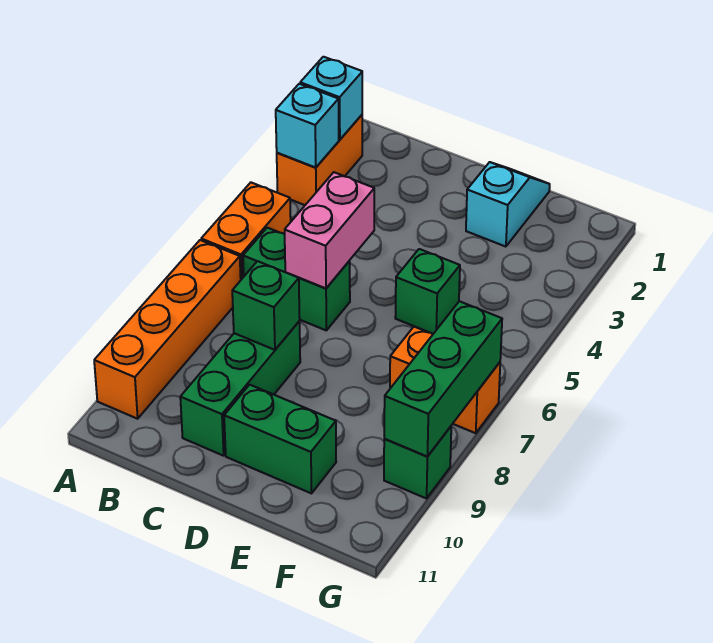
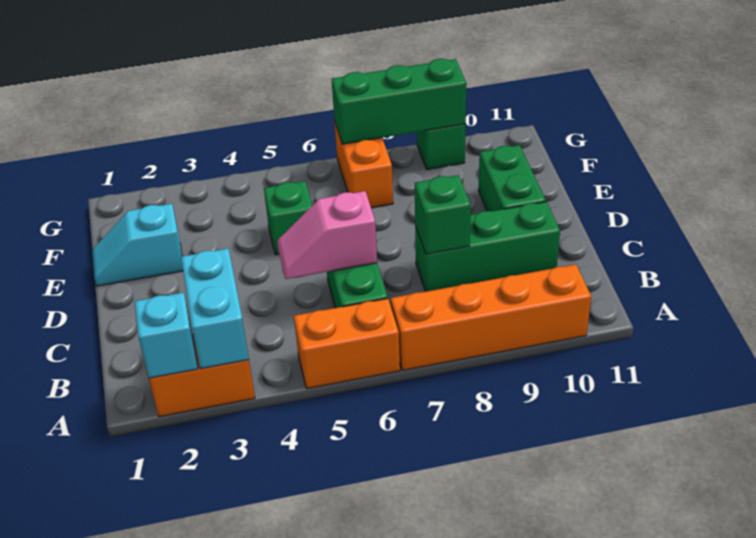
cyan brick A3 level 2 -> cyan brick A3:B3 level 2
pink brick C5:C6 level 2 -> pink slope C5:C6 level 2 top 6

